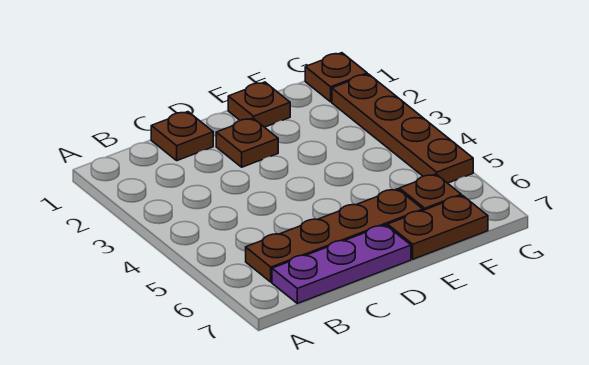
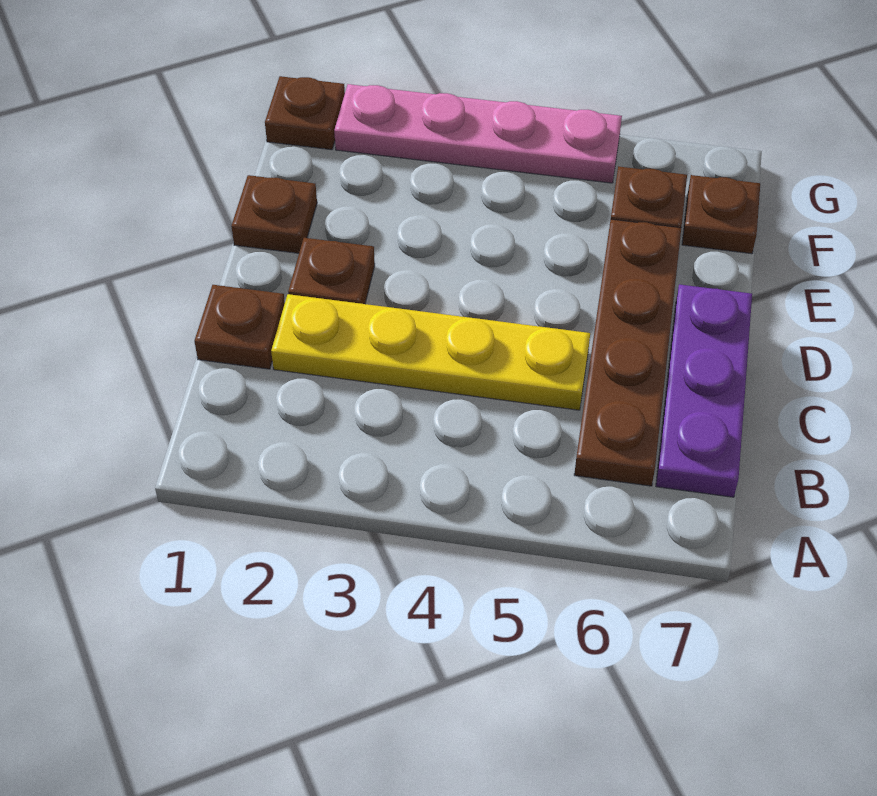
none -> yellow plate C2:C5 level 1
brown plate E7:F7 level 1 -> brown plate F7 level 1
brown plate G2:G5 level 1 -> pink plate G2:G5 level 1

